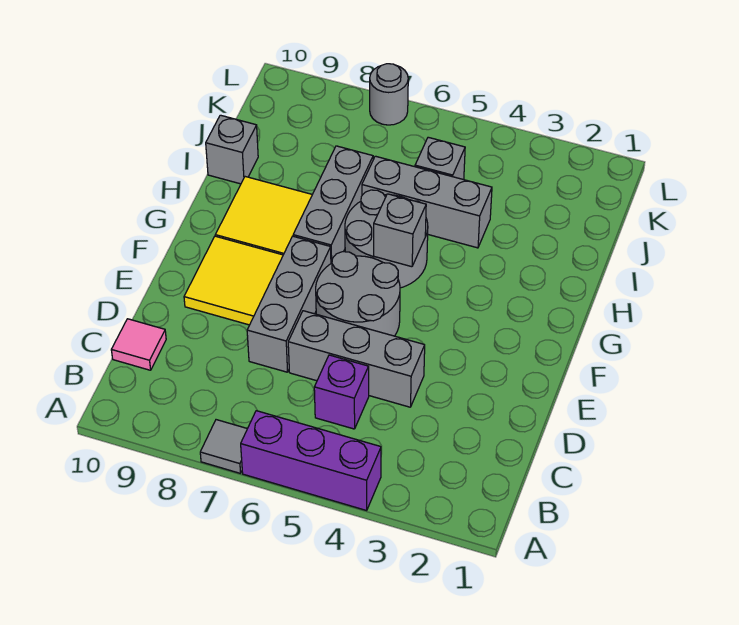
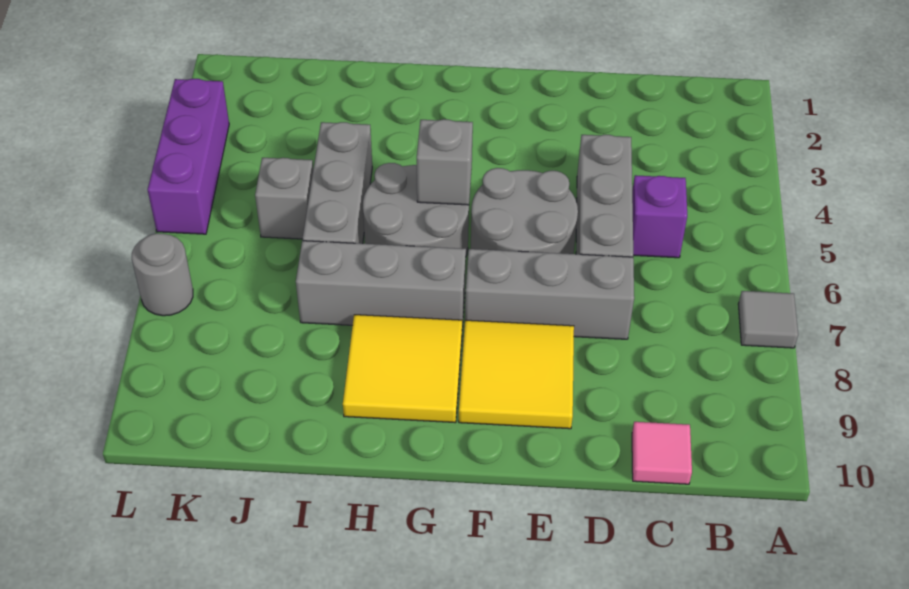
purple brick A4:A6 level 1 -> purple brick L3:L5 level 1
grey brick I10 level 1 -> none

